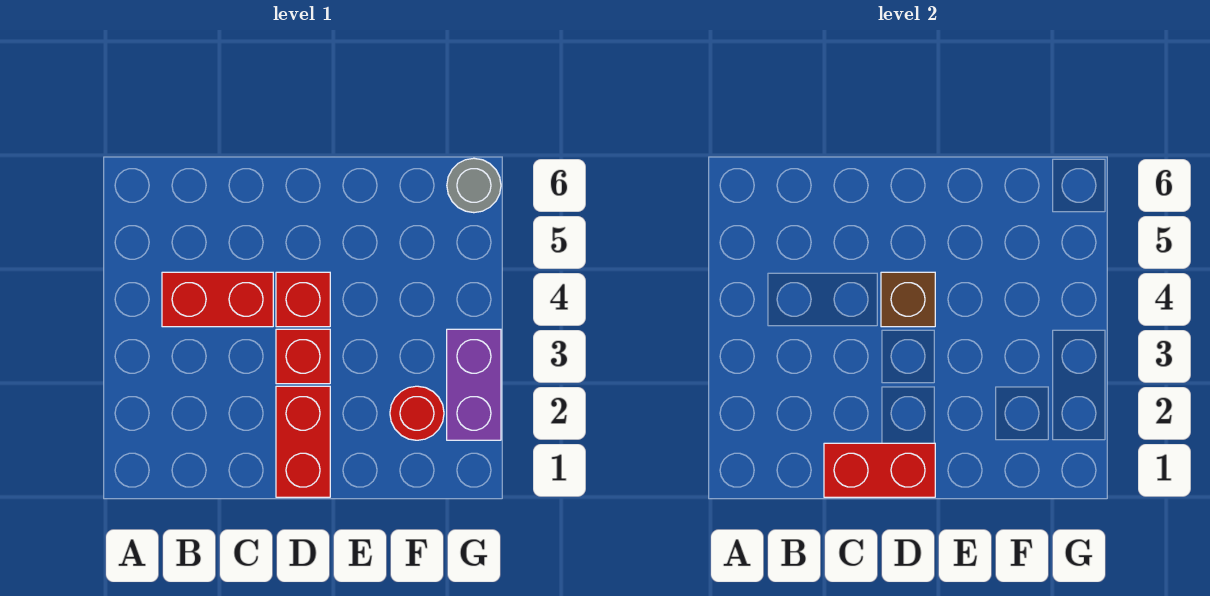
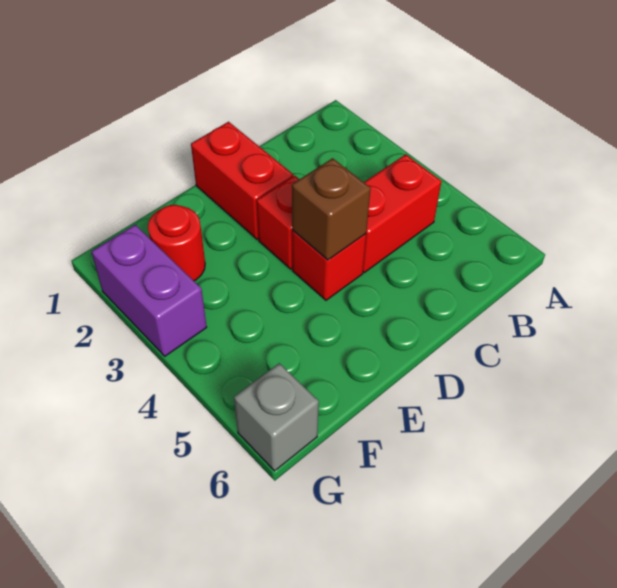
red brick C1:D1 level 2 -> none
grey round brick G6 level 1 -> grey brick G6 level 1

